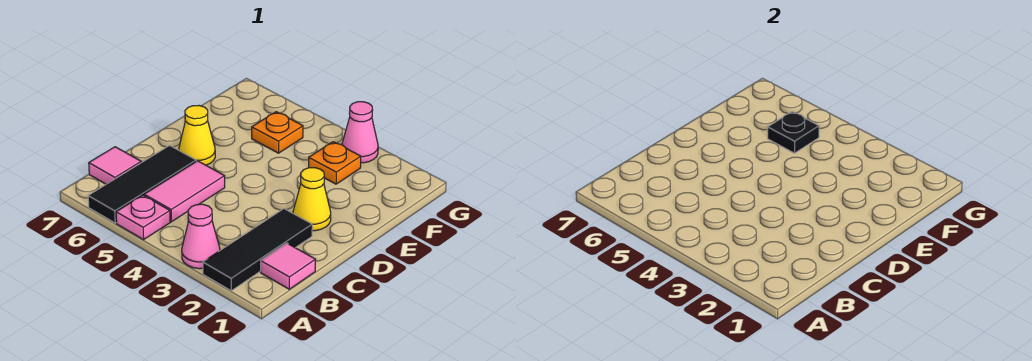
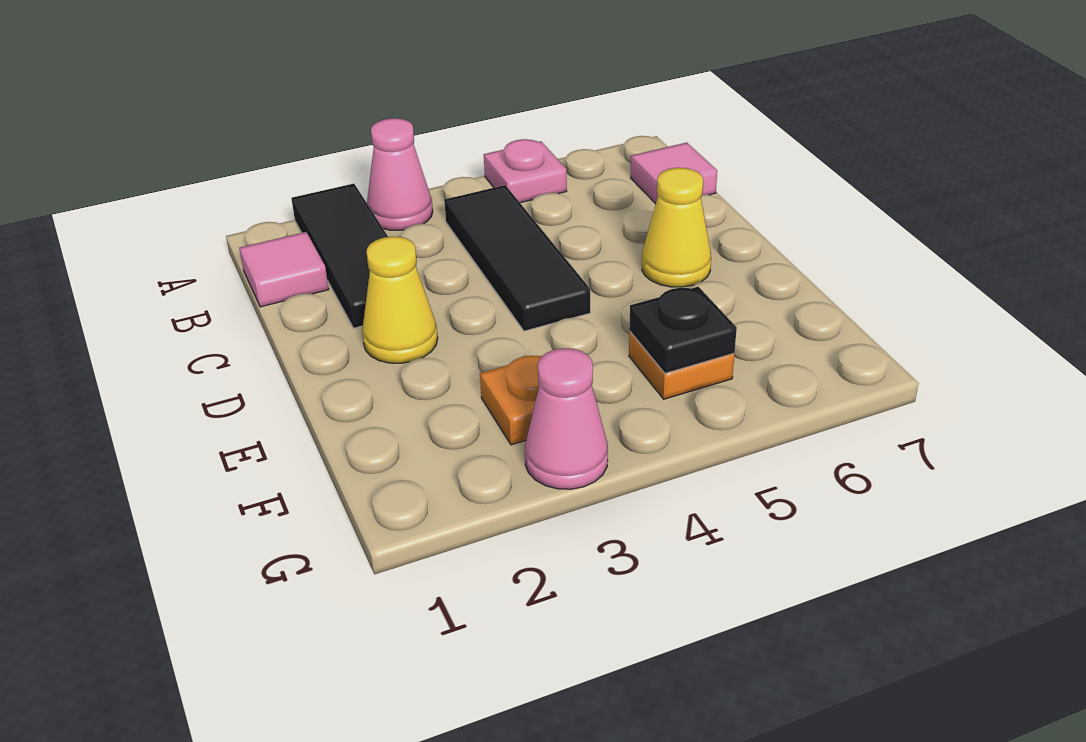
black tile A6:C6 level 1 -> black tile B4:D4 level 1
pink tile B5:C5 level 1 -> none

